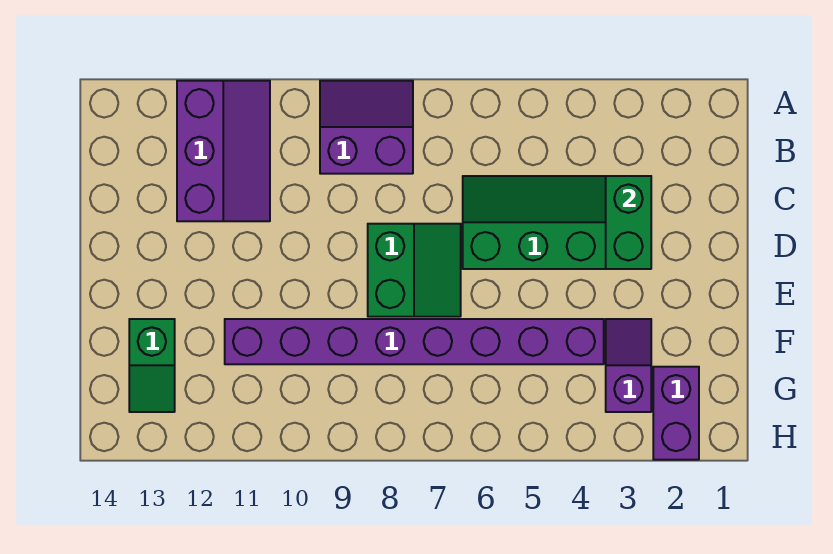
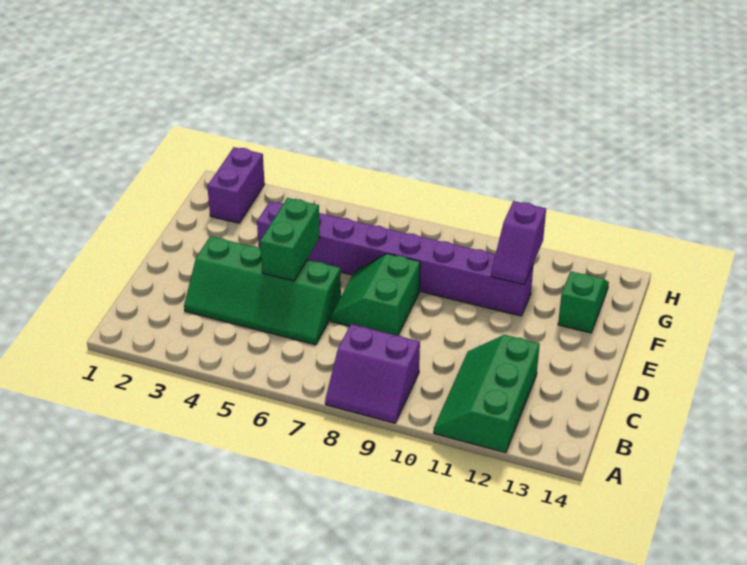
purple slope A11:C12 level 1 top 12 -> green slope A11:C12 level 1 top 12
green brick C3:D3 level 2 -> green brick D5:E5 level 2
purple slope F3:G3 level 1 top G -> purple slope F11:G11 level 2 top G

